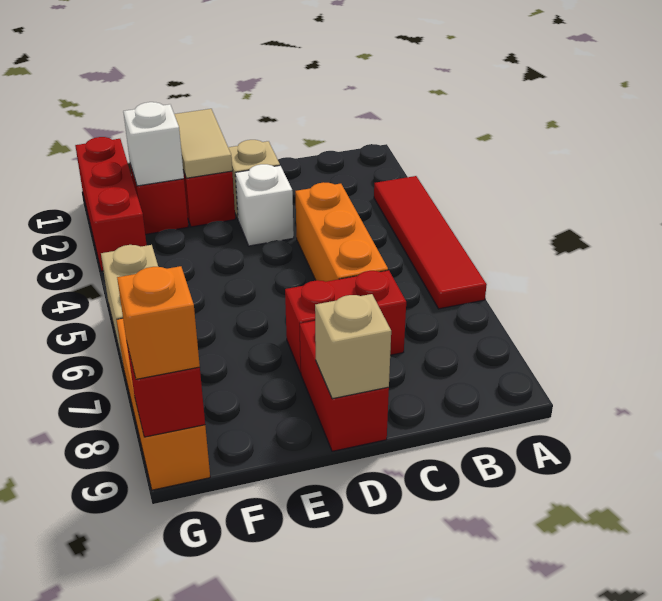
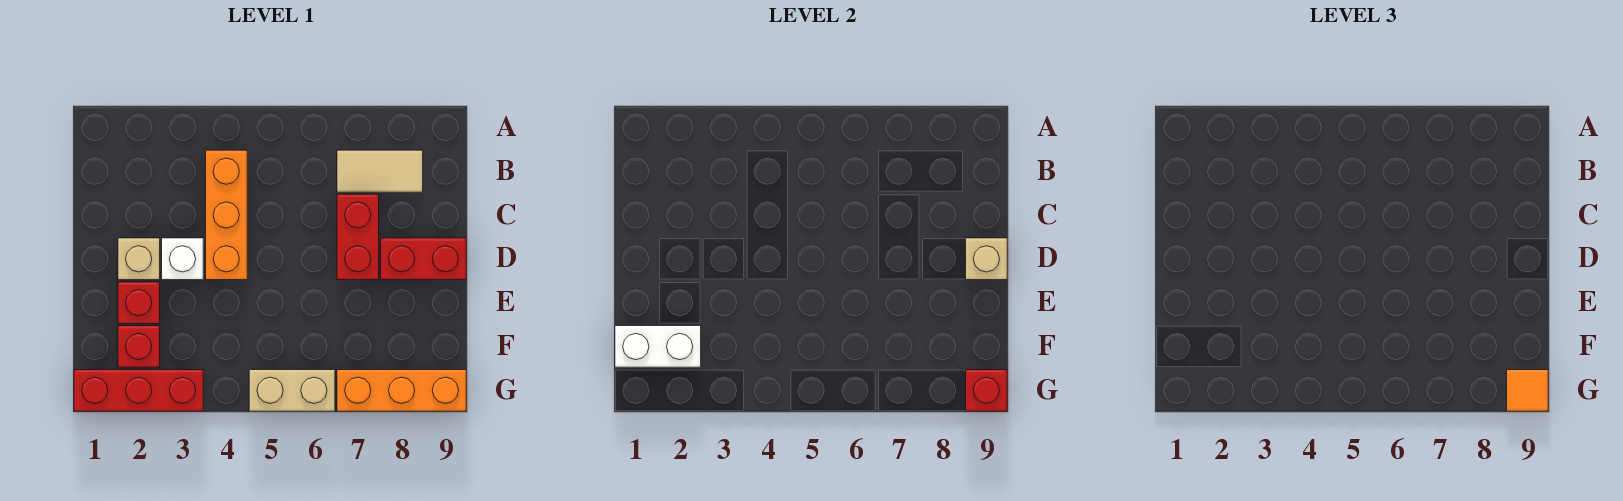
red tile A3:A6 level 1 -> none
orange brick C4:C6 level 1 -> orange brick B4:D4 level 1
tan tile E1:E2 level 2 -> tan tile B7:B8 level 1
white brick F2 level 2 -> white brick F1:F2 level 2
orange brick G9 level 3 -> orange tile G9 level 3

